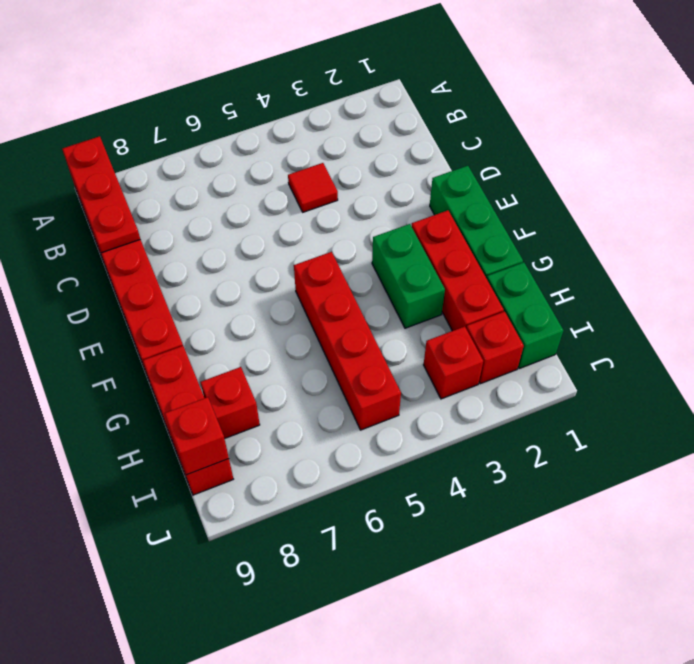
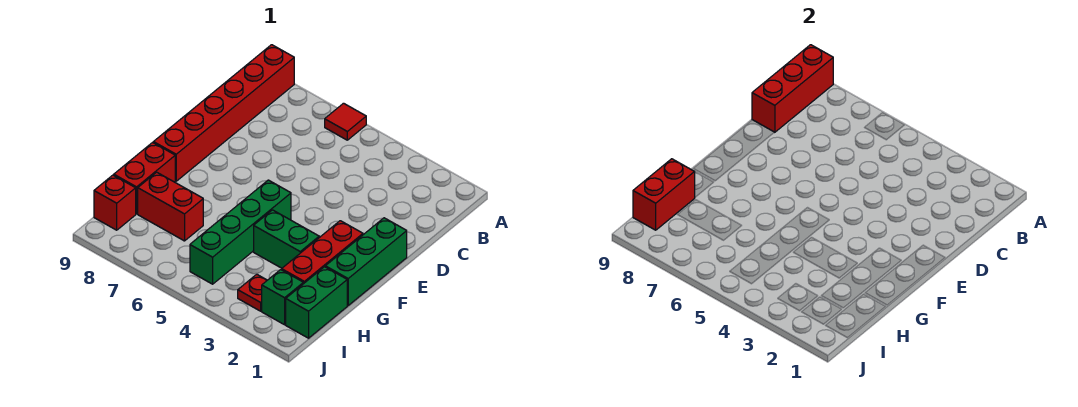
red plate A9:C9 level 2 -> red brick A9:C9 level 2
red tile C4 level 1 -> red tile A6 level 1
green brick F3:G3 level 1 -> green brick G3:G4 level 1
red brick F5:I5 level 1 -> green brick F5:I5 level 1
red brick H8 level 1 -> red brick H7:H8 level 1
red brick I2 level 1 -> green brick I2 level 1
red brick I3 level 1 -> red plate I3 level 1
red brick I9 level 2 -> red brick H9:I9 level 2

